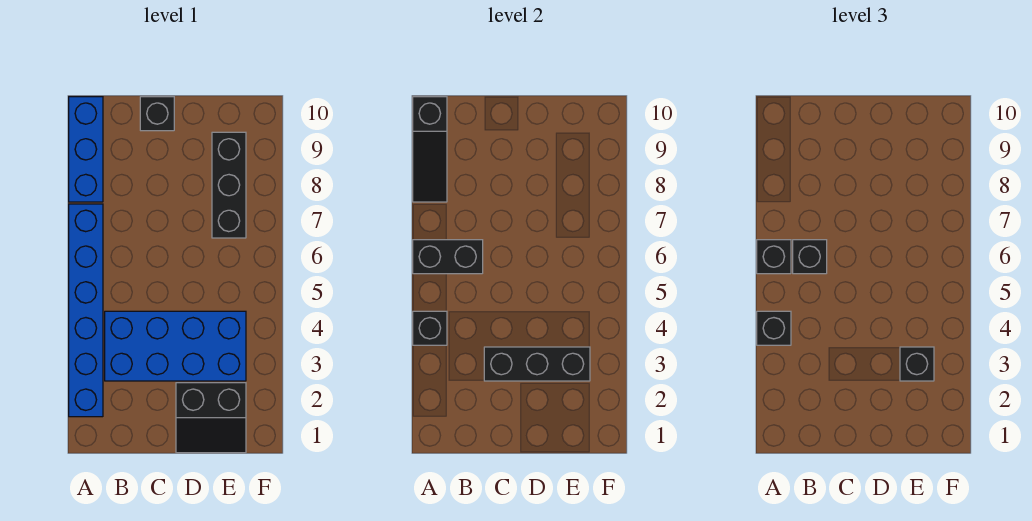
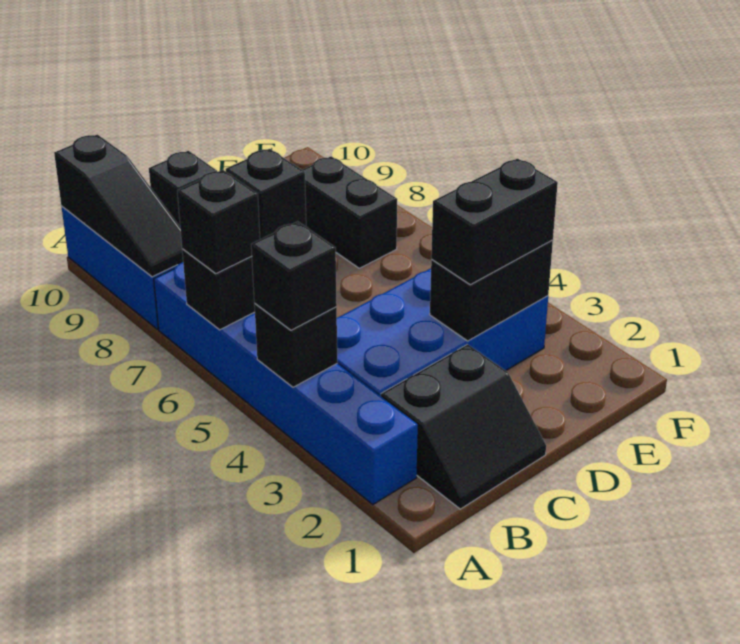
black brick C3:E3 level 2 -> black brick D3:E3 level 2
black slope D1:E2 level 1 top 2 -> black slope B1:C2 level 1 top 2
black brick E3 level 3 -> black brick D3:E3 level 3
black brick E7:E9 level 1 -> black brick E7:E8 level 1

